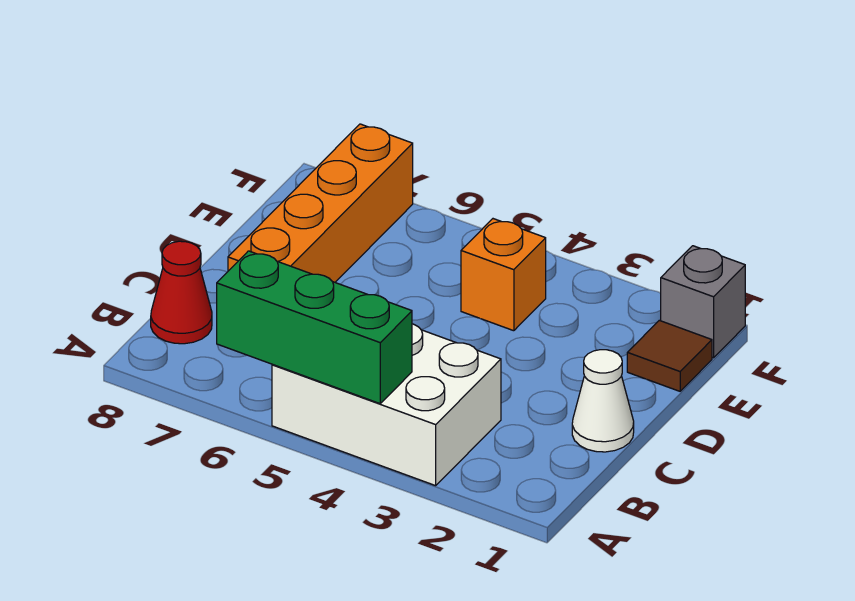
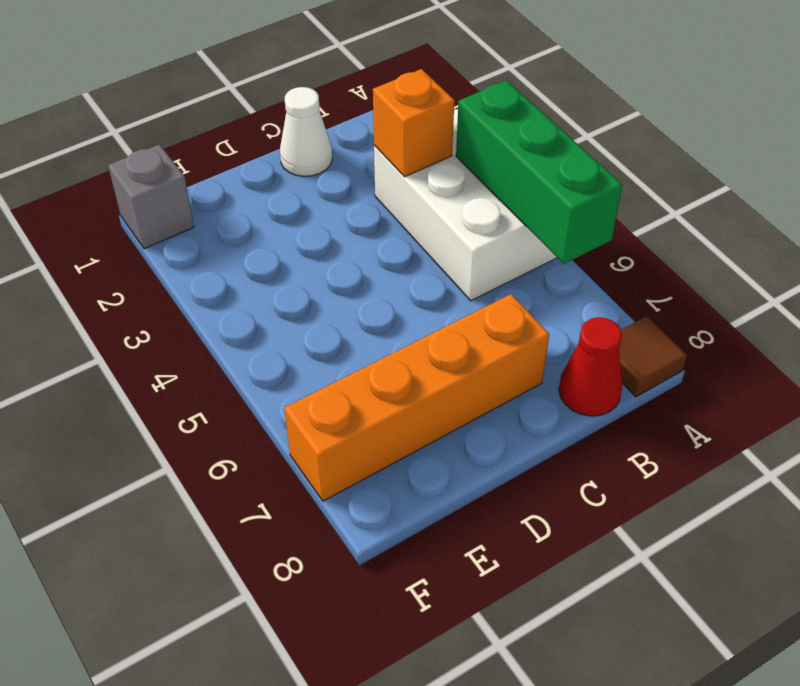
brown tile E1 level 1 -> brown tile A8 level 1
orange brick E4 level 1 -> orange brick B3 level 2

